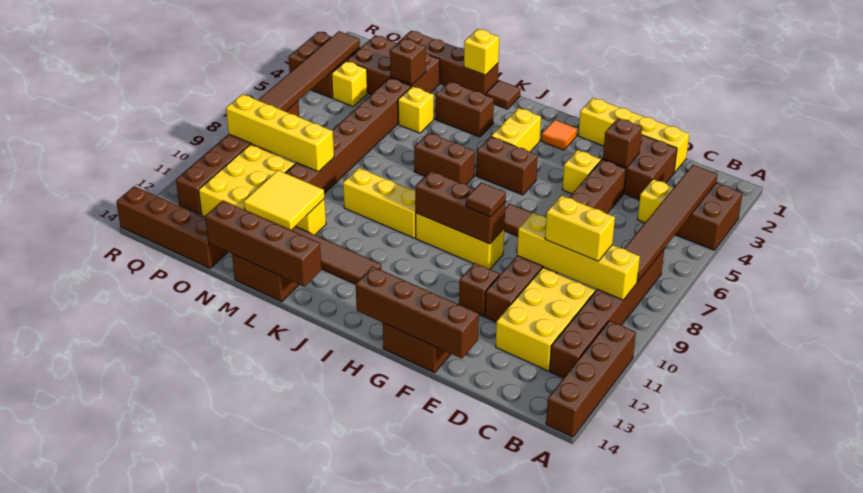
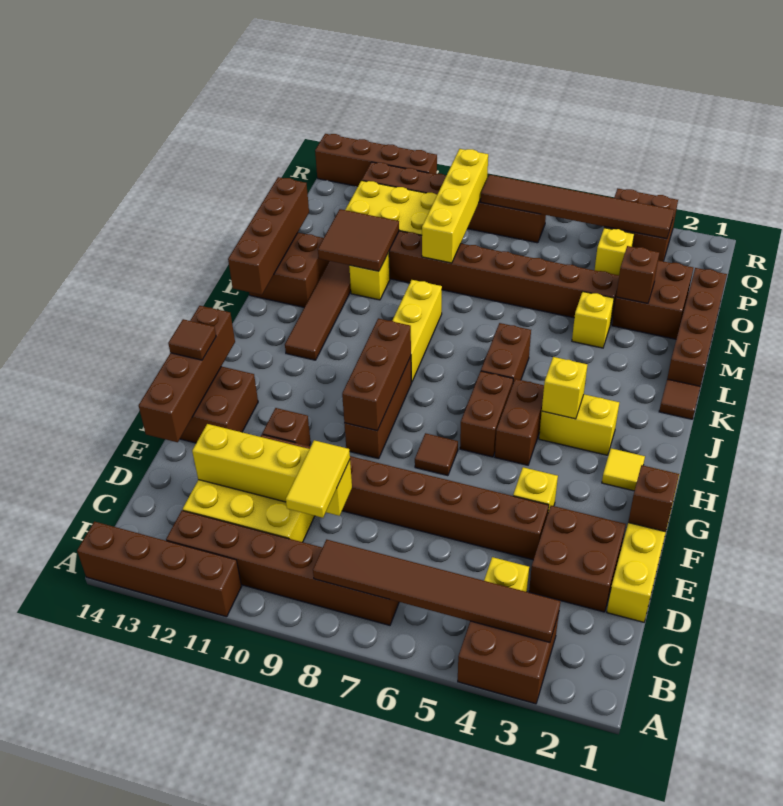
yellow brick B9:E9 level 2 -> yellow brick D9:D12 level 2
yellow brick C9:D9 level 3 -> yellow tile C9:D9 level 3
brown brick E3 level 2 -> brown brick F1 level 2
yellow brick G9:I9 level 1 -> brown brick G9:I9 level 1
brown tile G9 level 3 -> brown tile G14 level 3
orange tile H2 level 1 -> yellow tile H2 level 1
brown brick K3:L3 level 1 -> brown brick H6:I6 level 1
yellow brick L1 level 2 -> yellow brick I4 level 2
yellow tile M11:N12 level 2 -> brown tile M11:N12 level 2
brown brick N2:P3 level 1 -> brown brick N2:O3 level 1
brown brick O14:R14 level 1 -> brown brick R11:R14 level 1

